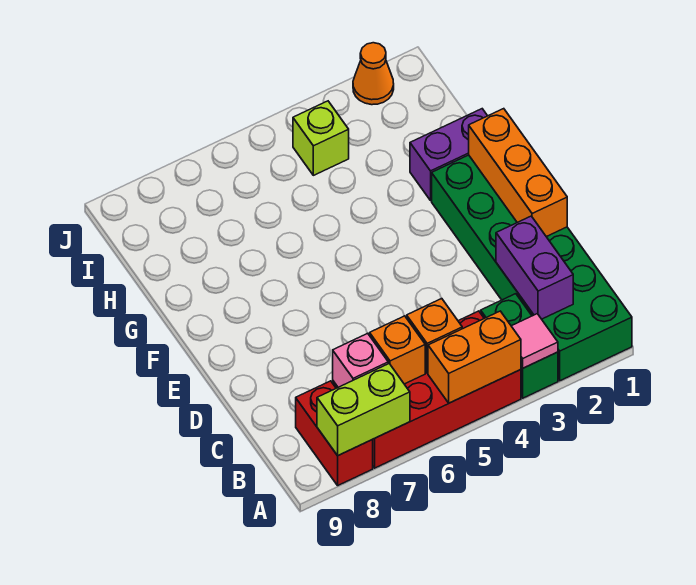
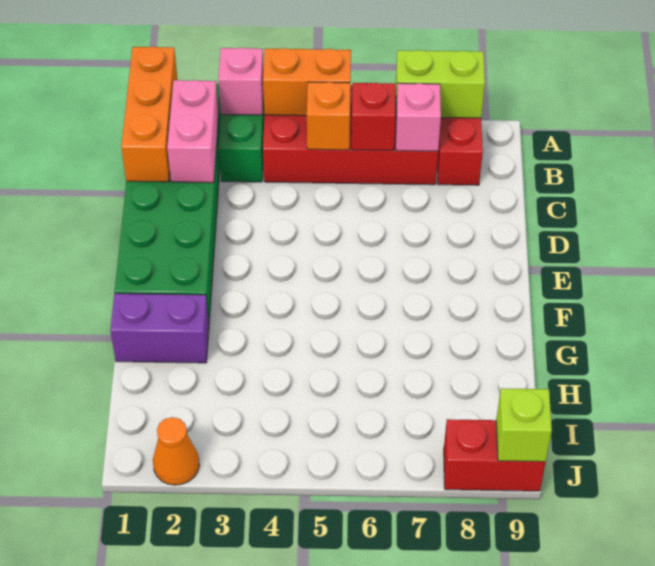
pink tile A3 level 2 -> pink brick A3 level 2
purple brick B2:C2 level 2 -> pink brick B2:C2 level 2
orange brick B6 level 2 -> red brick B6 level 2
orange brick D1:F1 level 2 -> orange brick A1:C1 level 2
lime brick I4 level 1 -> lime brick J9 level 2
none -> red brick J8:J9 level 1

